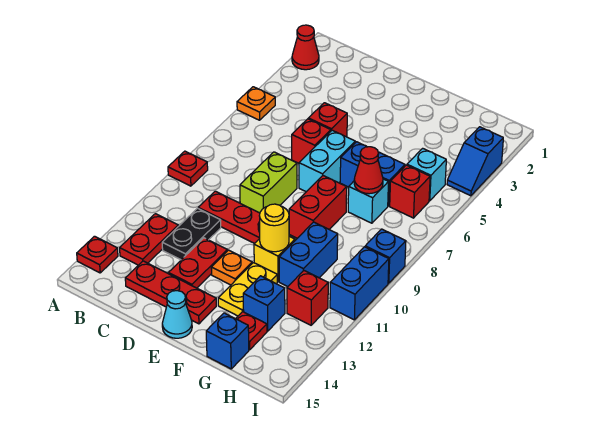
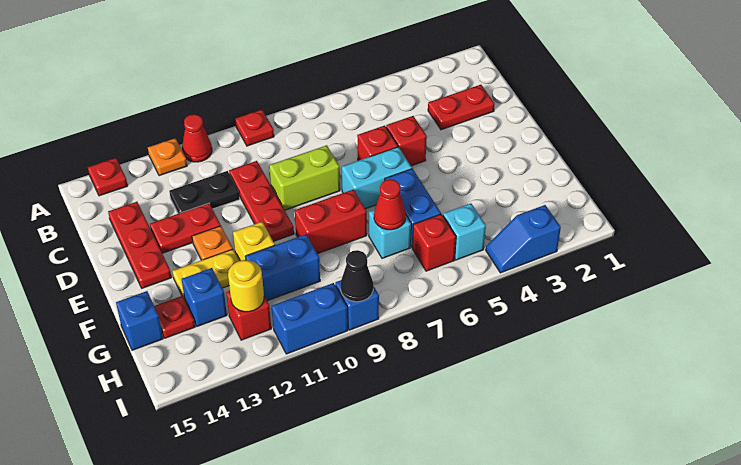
red cone A2 level 1 -> red cone A11 level 1
orange plate A5 level 1 -> orange plate A12 level 1
red plate B12:B13 level 1 -> red plate C2:C3 level 1
cyan cone E15 level 1 -> none
yellow round brick F11 level 2 -> yellow round brick H12 level 2
none -> black cone I9 level 2

